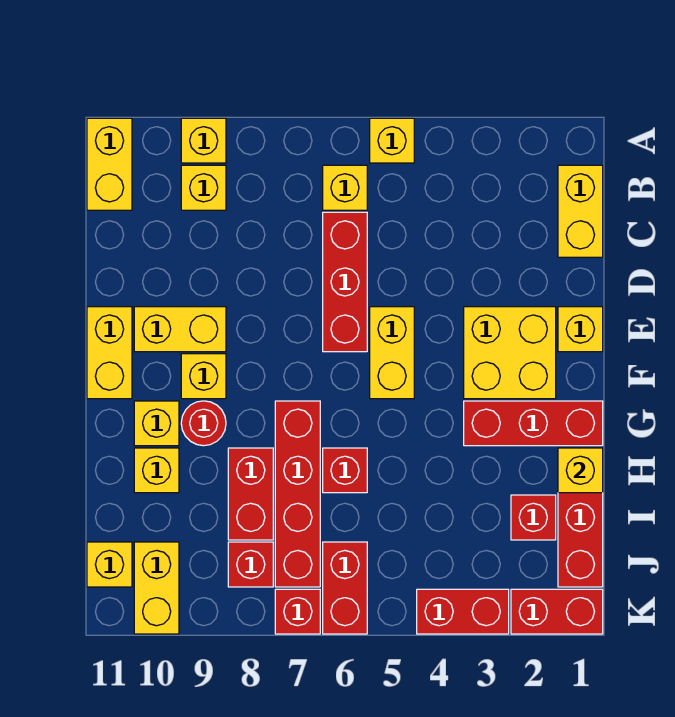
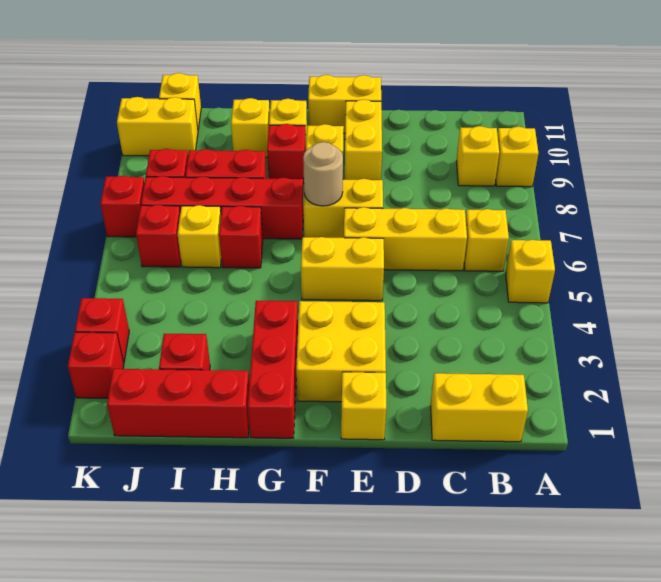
yellow brick A11:B11 level 1 -> yellow brick E7:F7 level 1
red brick C6:E6 level 1 -> yellow brick C6:E6 level 1
none -> tan round brick F7 level 2
red round brick G9 level 1 -> red brick G9 level 1
yellow brick H1 level 2 -> yellow brick I6 level 1
red brick J6:K6 level 1 -> red brick J6 level 1
red brick K1:K2 level 1 -> red brick K2 level 1
red brick K3:K4 level 1 -> red brick K3 level 1

